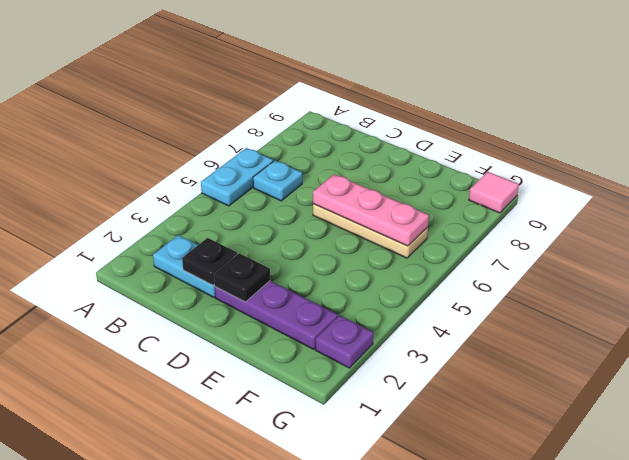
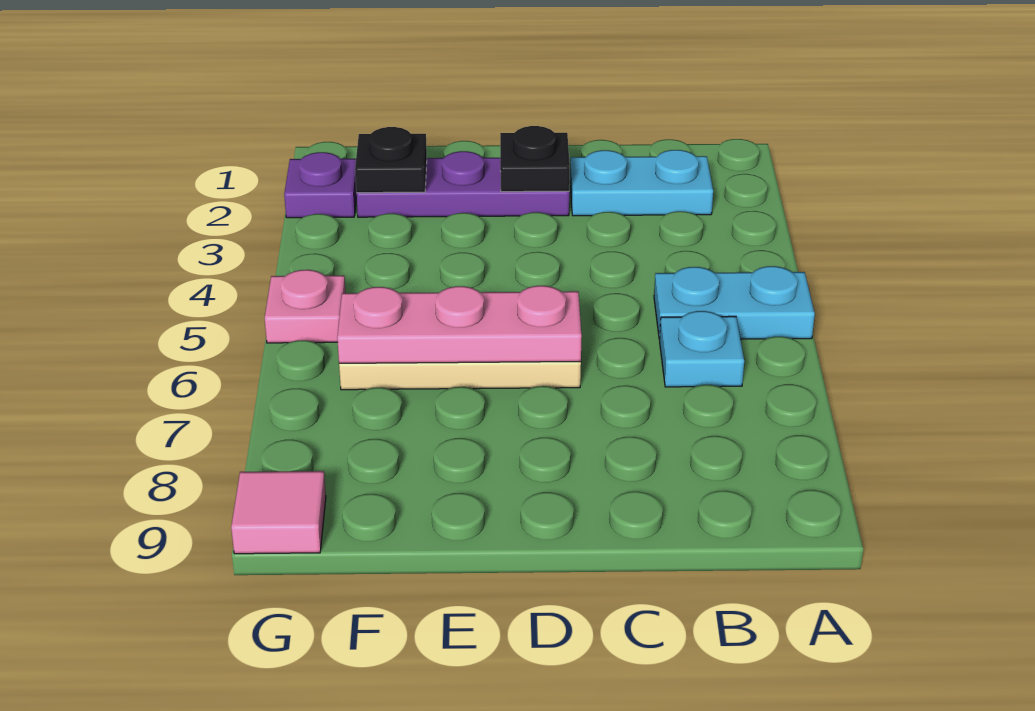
cyan plate A5:A6 level 1 -> cyan plate A5:B5 level 1
black plate C2 level 2 -> black plate F2 level 2
none -> pink plate G5 level 1

